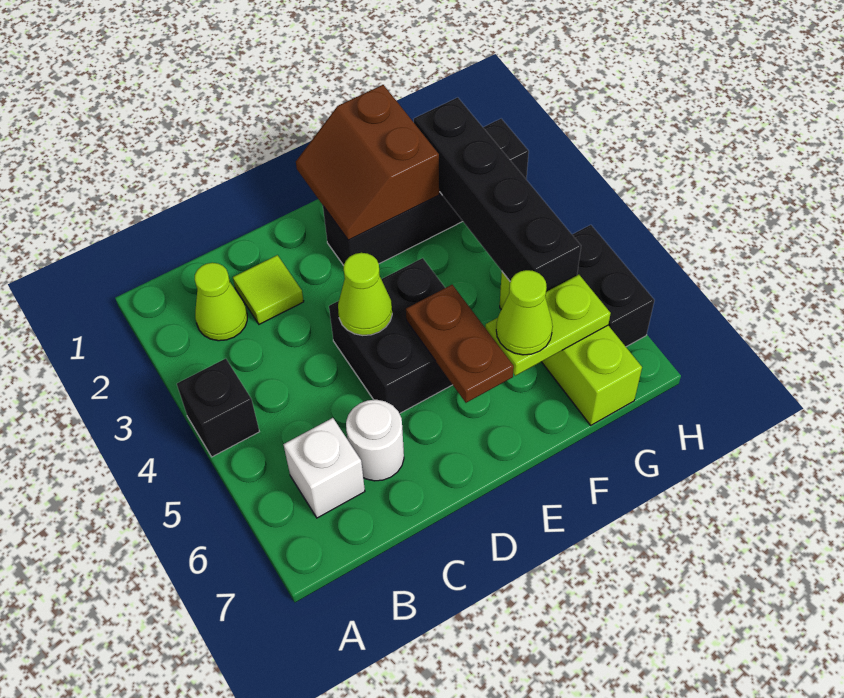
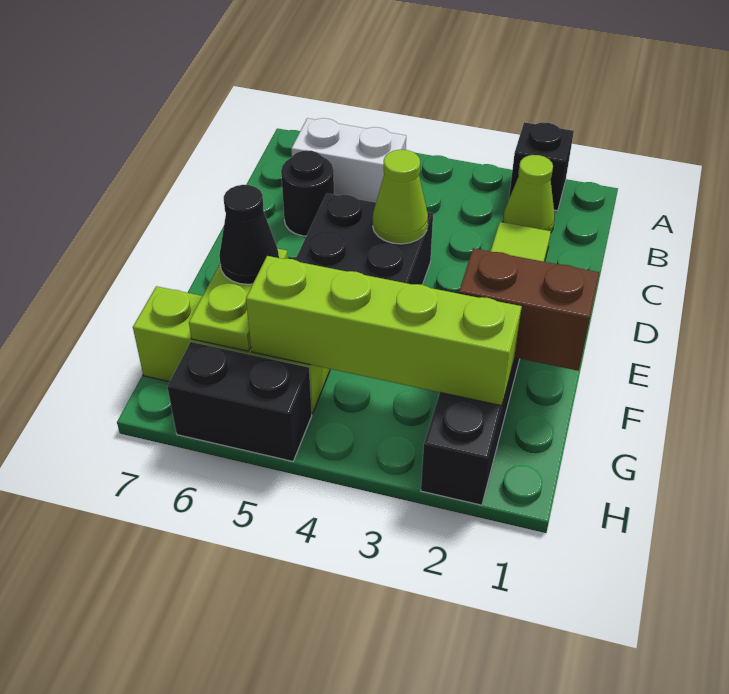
black brick A4 level 1 -> black brick A2 level 1
white brick B6 level 1 -> white brick B5:B6 level 1
white round brick C6 level 1 -> black round brick C6 level 1
brown plate E5:E6 level 2 -> none
lime cone F6 level 3 -> black cone F6 level 3
black brick G2:G5 level 2 -> lime brick G2:G5 level 2

